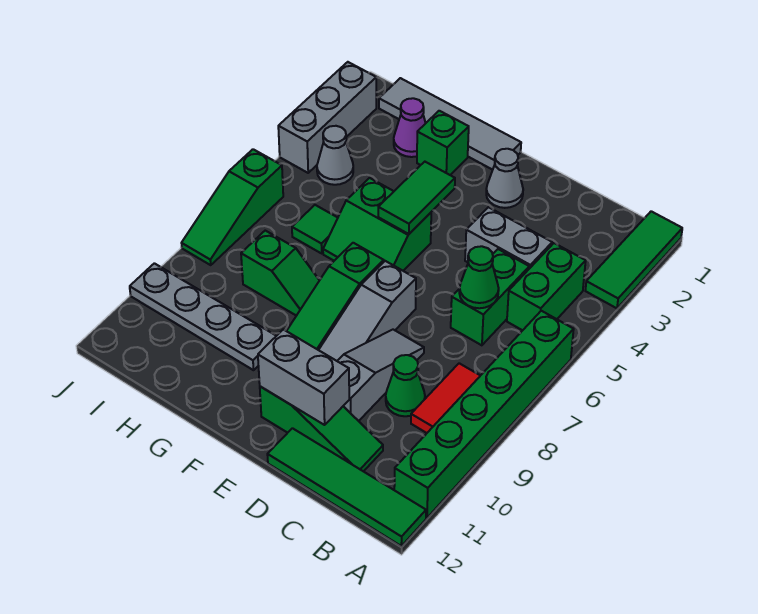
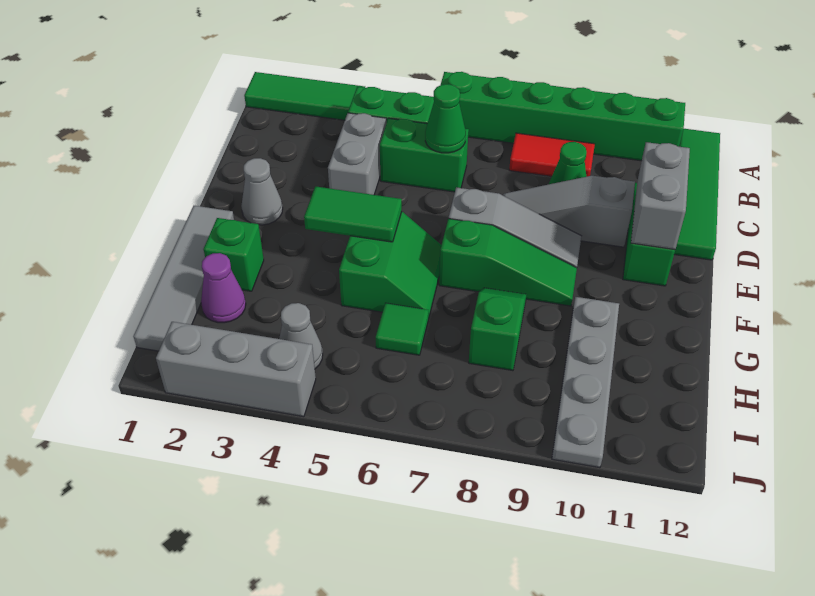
green slope J6:J8 level 1 top 6 -> none

